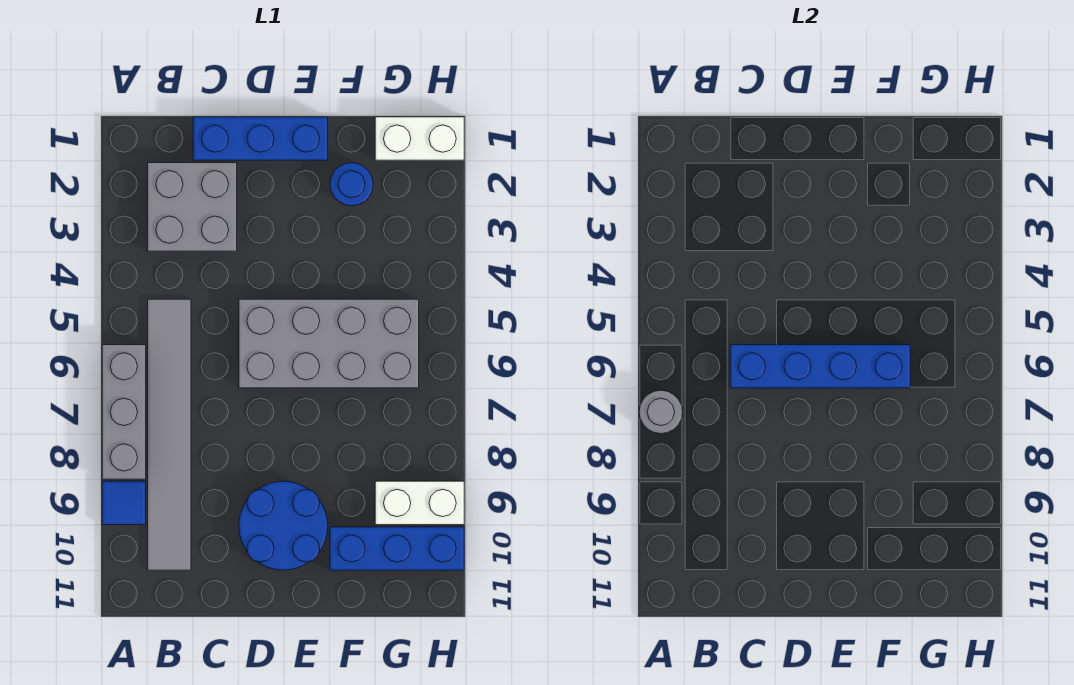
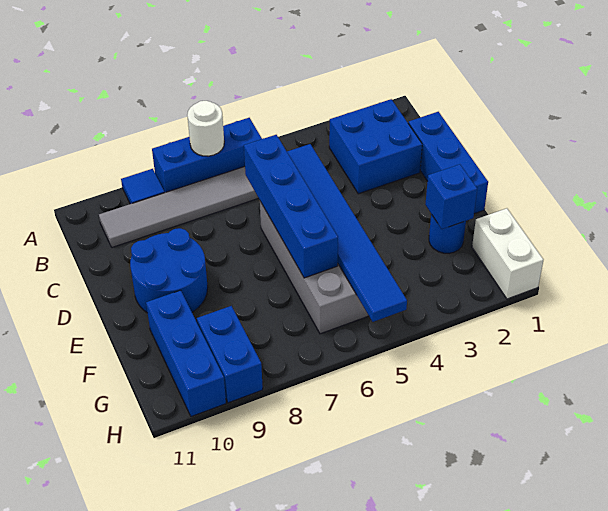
grey brick A6:A8 level 1 -> blue brick A6:A8 level 1
grey round brick A7 level 2 -> white round brick A7 level 2
grey brick B2:C3 level 1 -> blue brick B2:C3 level 1
none -> blue tile C5:H5 level 2
none -> blue brick F2 level 2
white brick G9:H9 level 1 -> blue brick G9:H9 level 1

